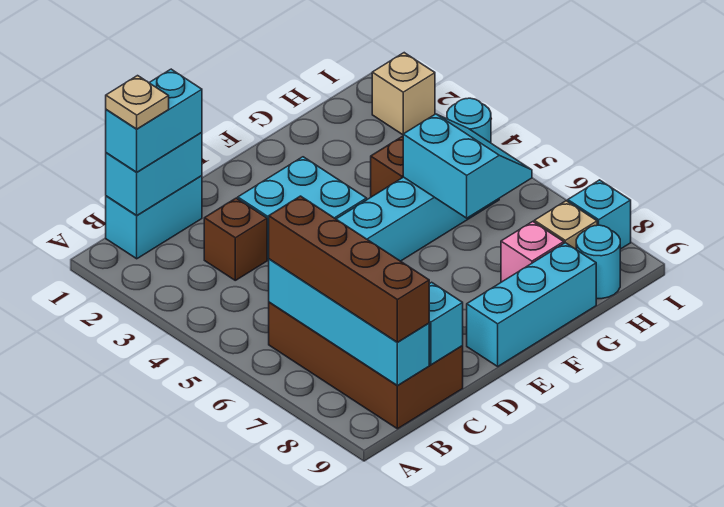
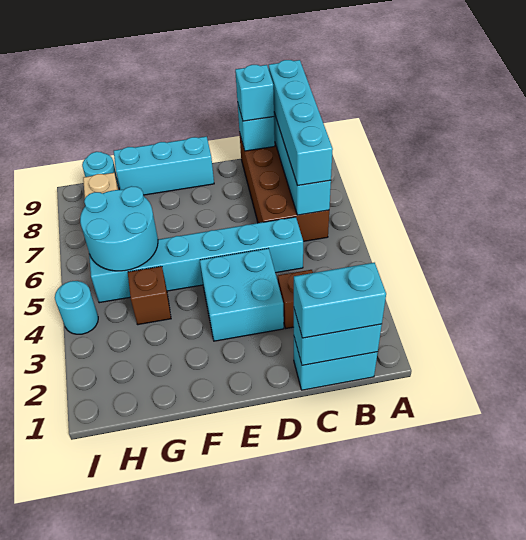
tan plate B1 level 4 -> none
brown brick B6:B9 level 3 -> cyan brick B6:B9 level 3
cyan slope G5:H6 level 2 top G -> cyan round brick G5:H6 level 2
pink brick G8 level 1 -> none
tan brick I2 level 1 -> none
cyan brick I8 level 1 -> cyan brick C9 level 3

